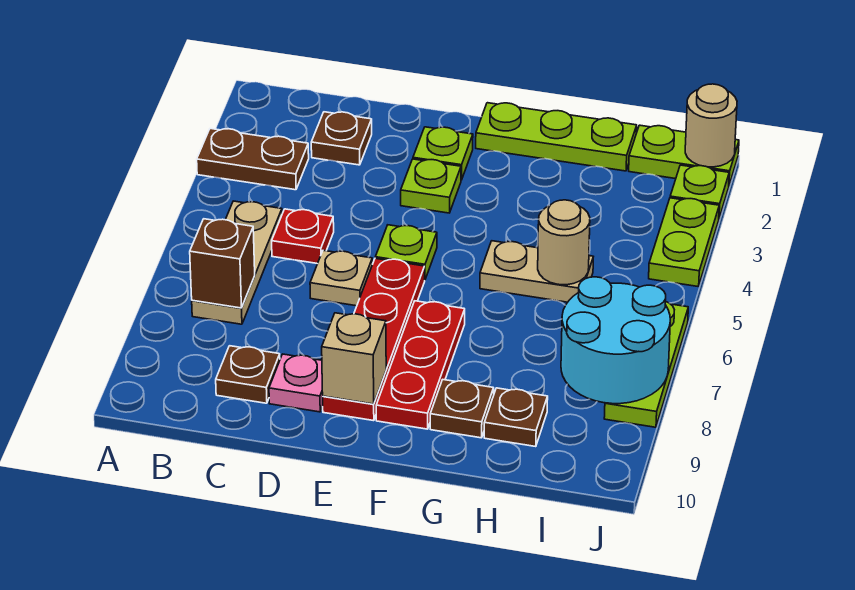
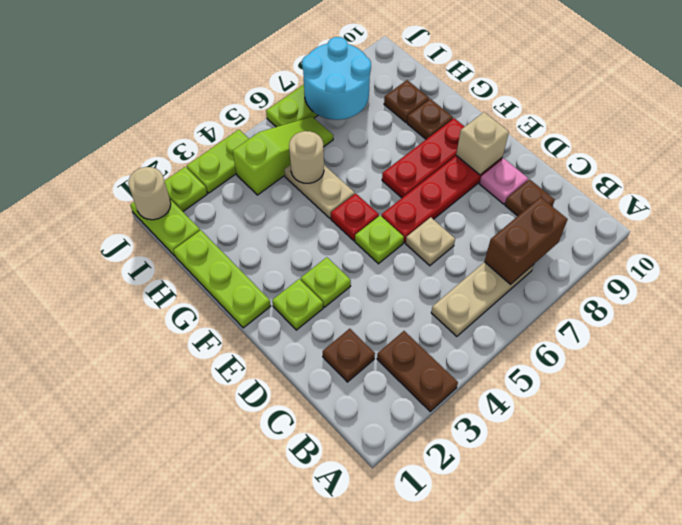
brown brick B7 level 2 -> brown brick B7:B8 level 2
red plate C5 level 1 -> red plate F5 level 1
none -> lime slope I4:I6 level 1 top 4

